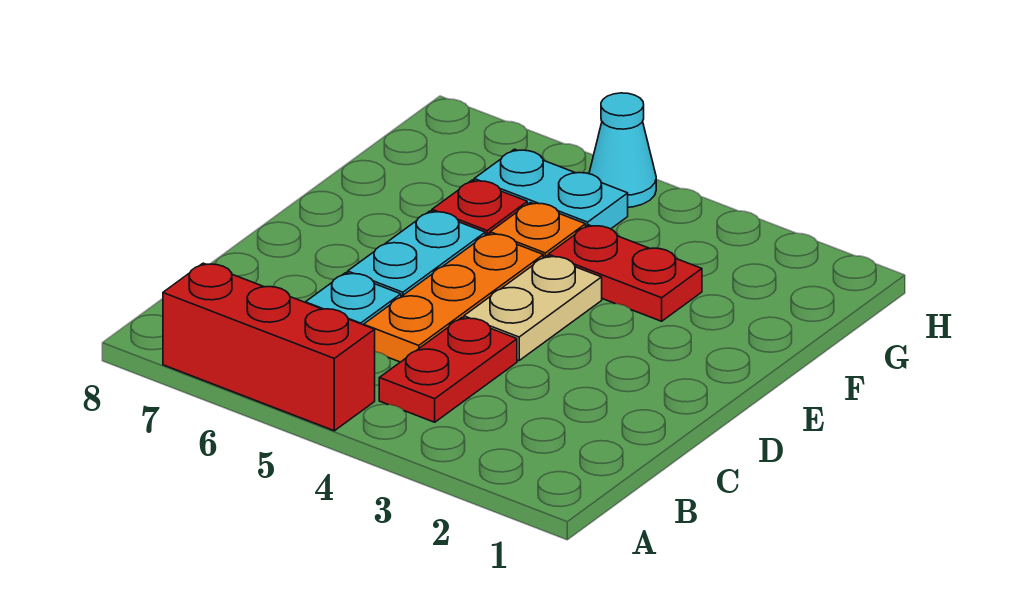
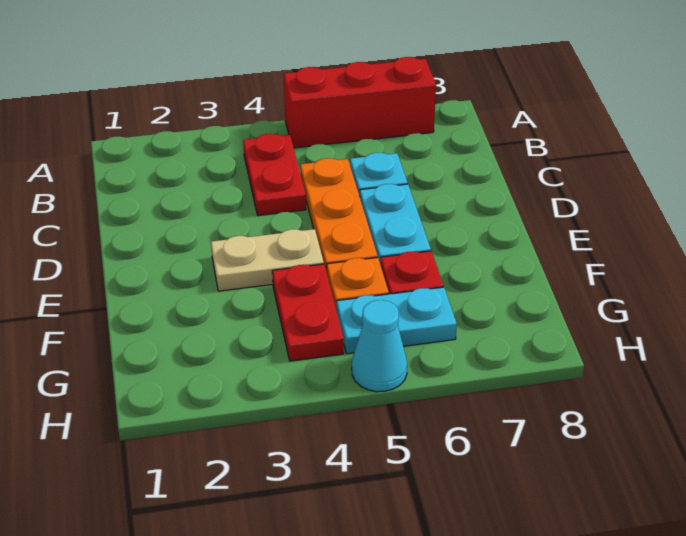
tan plate D4:E4 level 1 -> tan plate E3:E4 level 1
red plate F3:F4 level 1 -> red plate F4:G4 level 1

